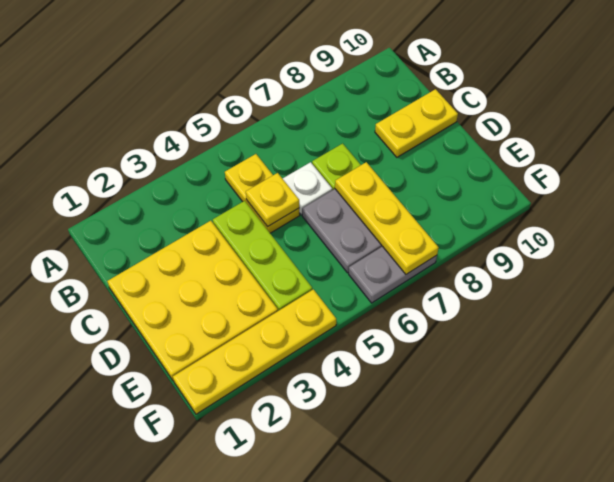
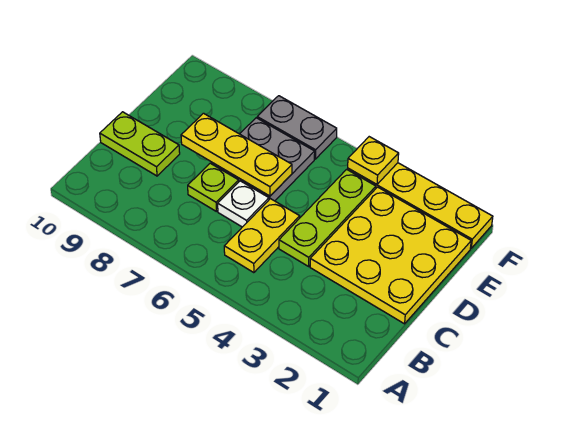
yellow plate C5 level 2 -> yellow plate F4 level 2
yellow plate C9:C10 level 1 -> lime plate C9:C10 level 1
yellow plate D7:F7 level 2 -> yellow plate D6:D8 level 2

